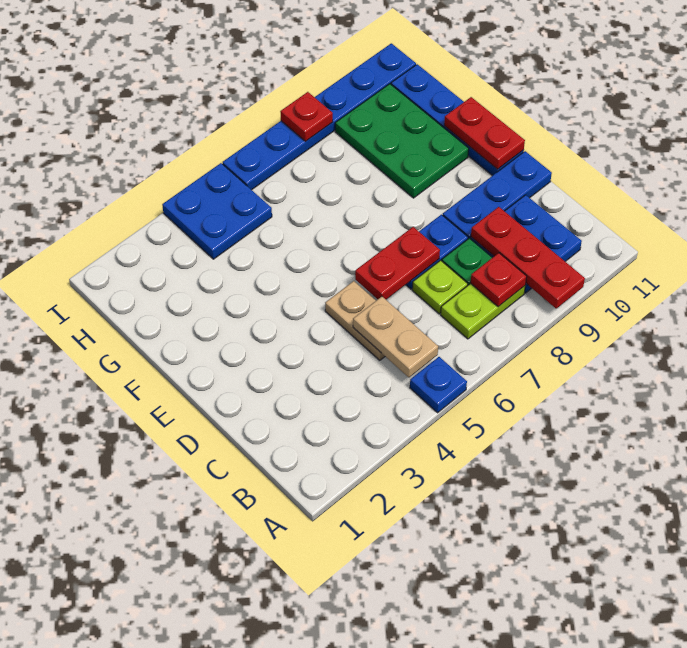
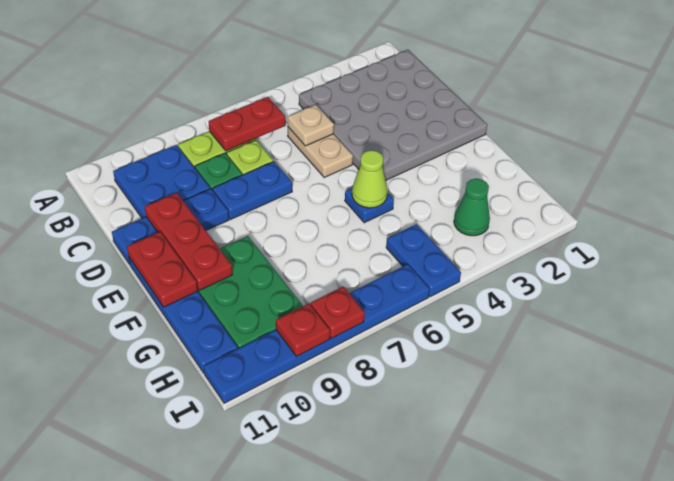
blue plate A5 level 1 -> blue plate F5 level 1
red plate A9:C9 level 2 -> red plate D10:F10 level 2
none -> grey plate B1:E4 level 1
tan plate B5:C5 level 2 -> tan plate C5 level 2
red plate B8 level 2 -> red plate I9 level 2
red plate D6:D7 level 2 -> red plate B6:B7 level 2
none -> lime cone F5 level 2
none -> green cone H3 level 1
blue plate H4:I5 level 1 -> blue plate H5:I5 level 1

